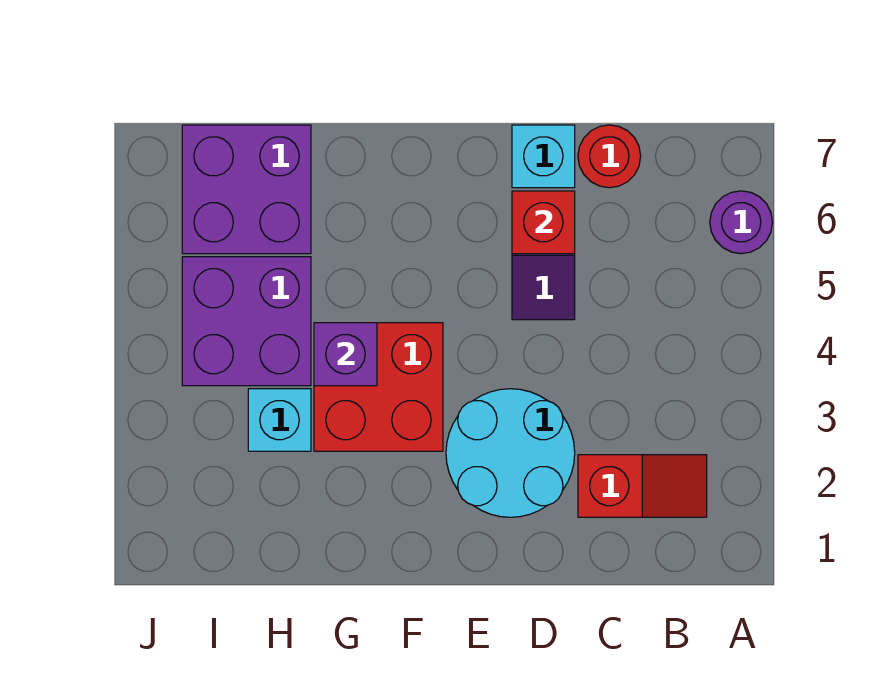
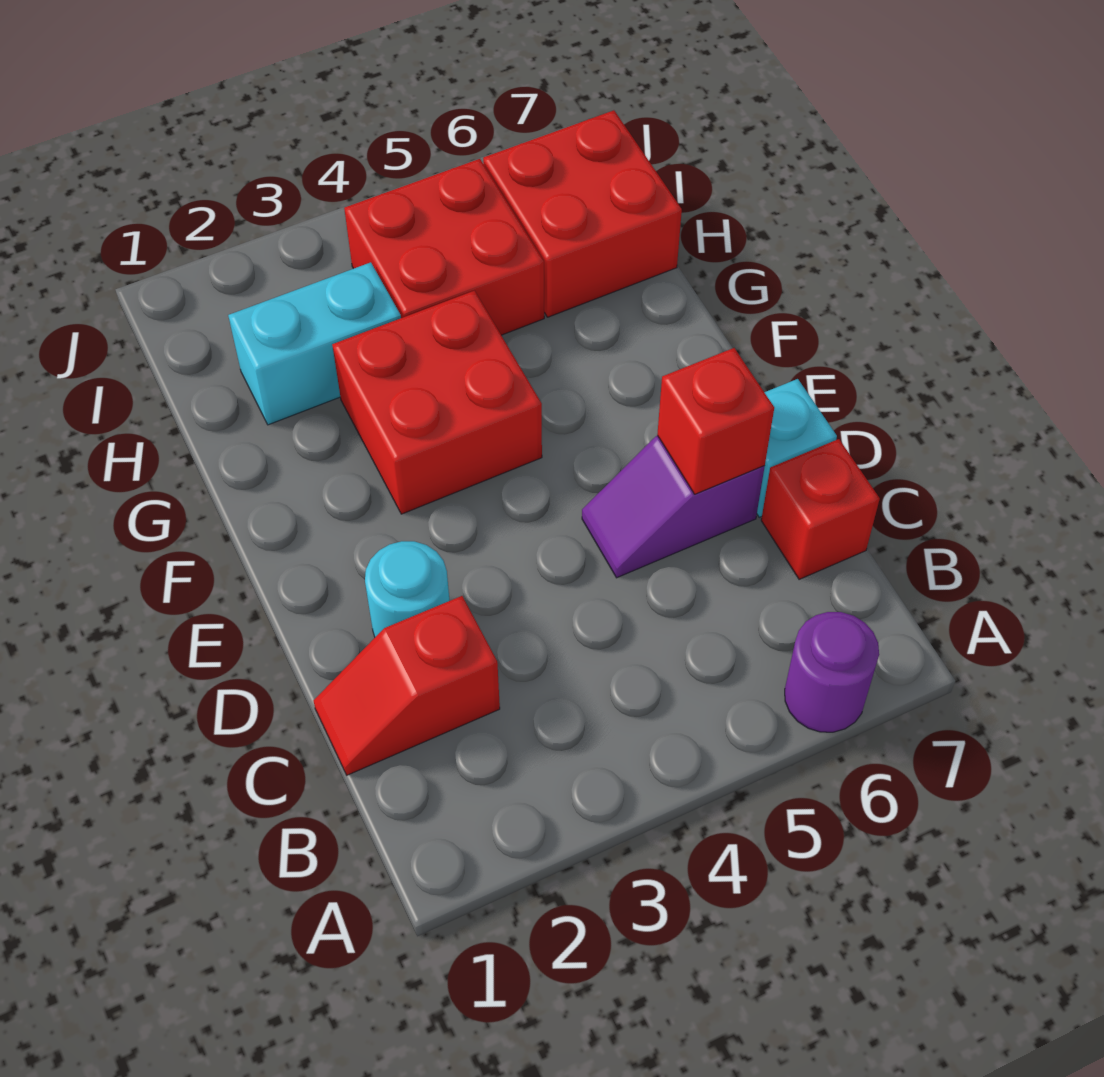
red slope B2:C2 level 1 top C -> red slope C1:C2 level 1 top 2
red round brick C7 level 1 -> red brick C7 level 1
cyan round brick D2:E3 level 1 -> cyan round brick D2 level 1
purple brick G4 level 2 -> none
cyan brick H3 level 1 -> cyan brick H2:H3 level 1
purple brick H4:I5 level 1 -> red brick H4:I5 level 1
purple brick H6:I7 level 1 -> red brick H6:I7 level 1

